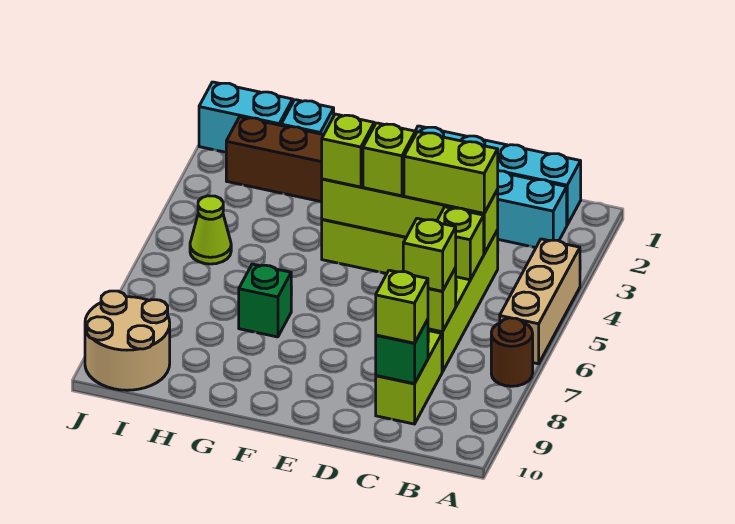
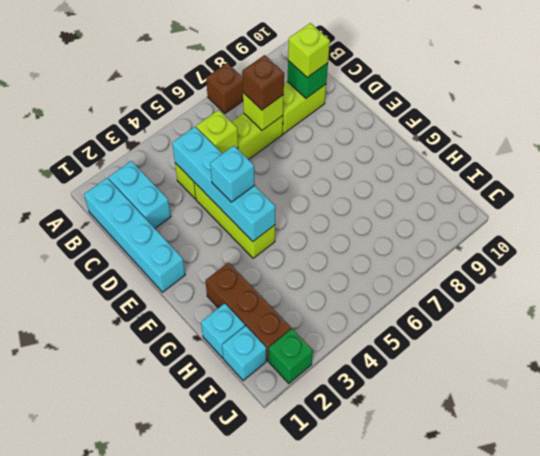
tan brick A4:A6 level 1 -> none
brown round brick A7 level 1 -> brown brick A7 level 1
lime brick C4:F4 level 2 -> cyan brick C4:F4 level 2
lime brick C4:D4 level 3 -> none
lime brick C7 level 3 -> brown brick C7 level 3
lime brick E4 level 3 -> cyan brick E4 level 3
lime brick F4 level 3 -> none
green brick G7 level 1 -> green brick J2 level 1
cyan brick I1:J1 level 1 -> cyan brick I1 level 1
lime cone I5 level 1 -> none
tan round brick I9:J10 level 1 -> none

